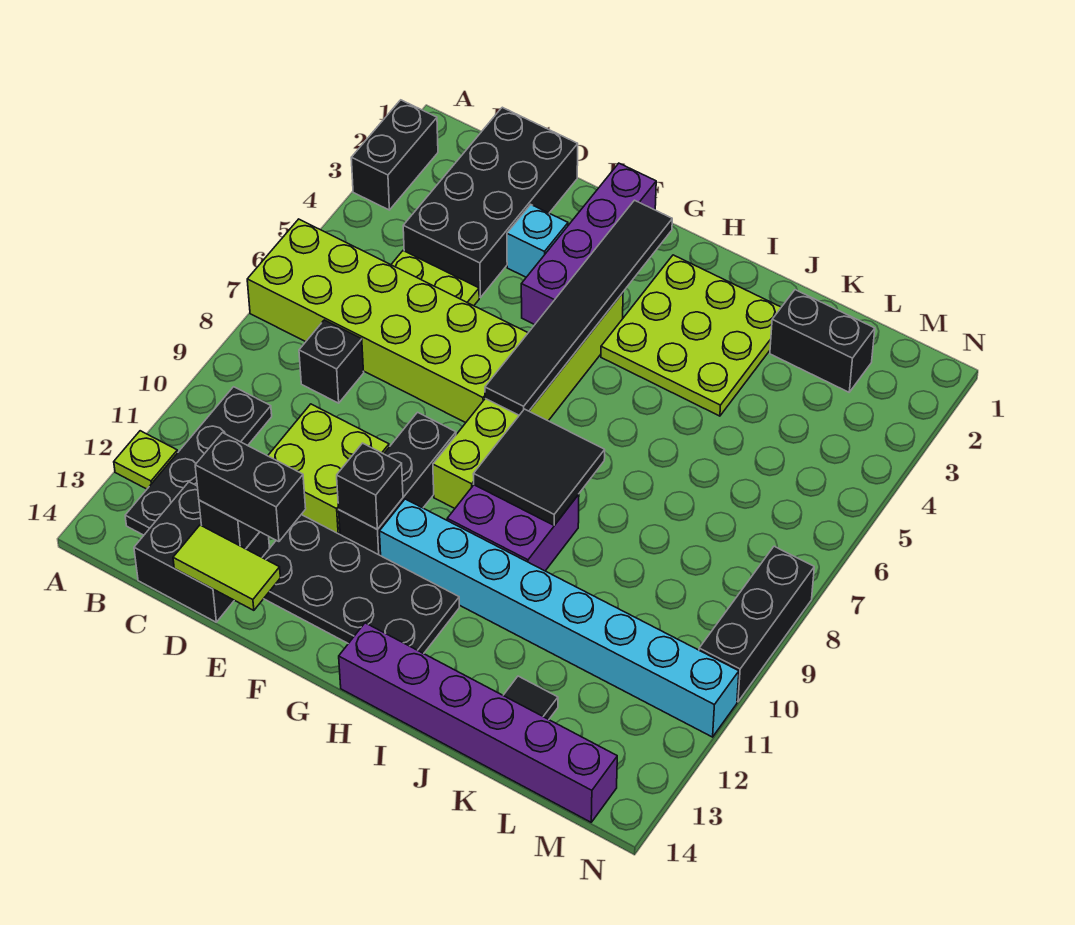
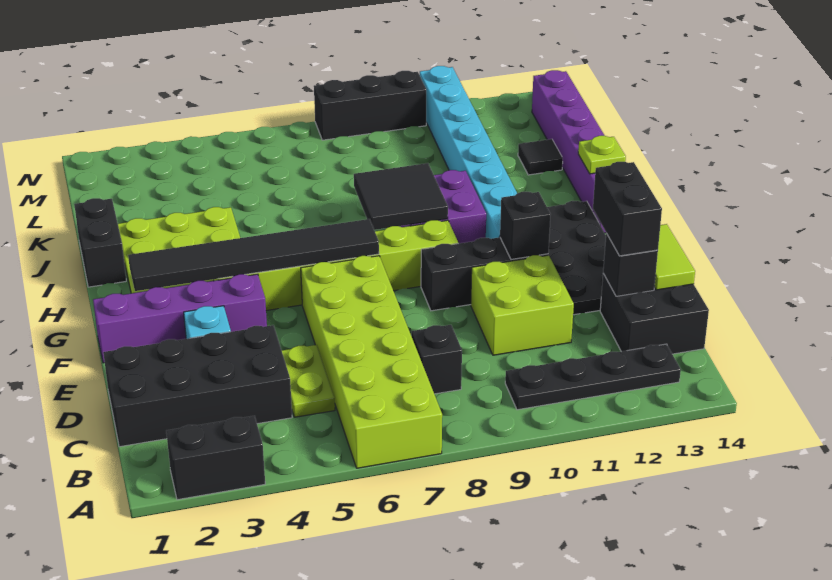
lime plate A12 level 1 -> lime plate I14 level 2
black brick K2:L2 level 1 -> black brick I1:J1 level 1

